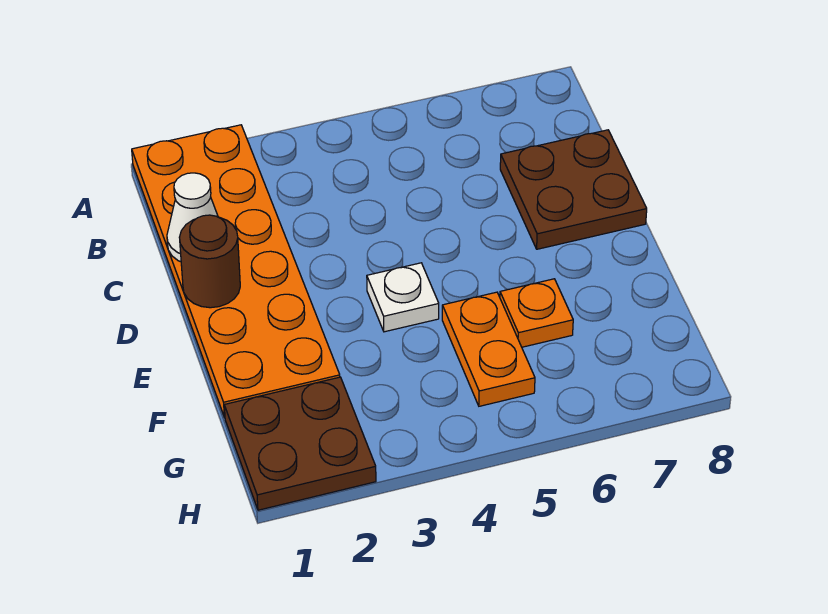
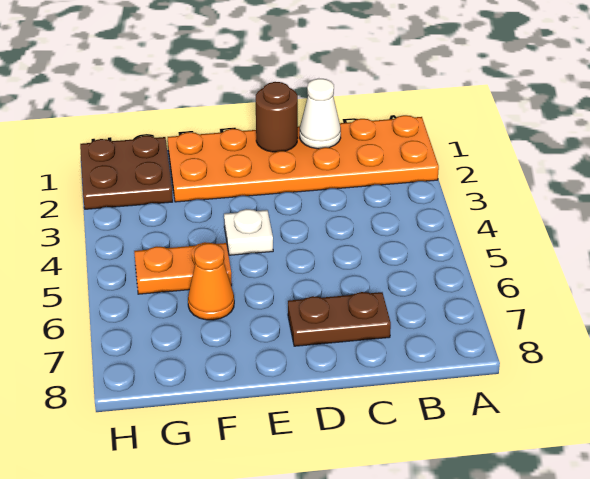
brown plate C7:D8 level 1 -> brown plate C7:D7 level 1
orange plate F6 level 1 -> orange cone F6 level 1

